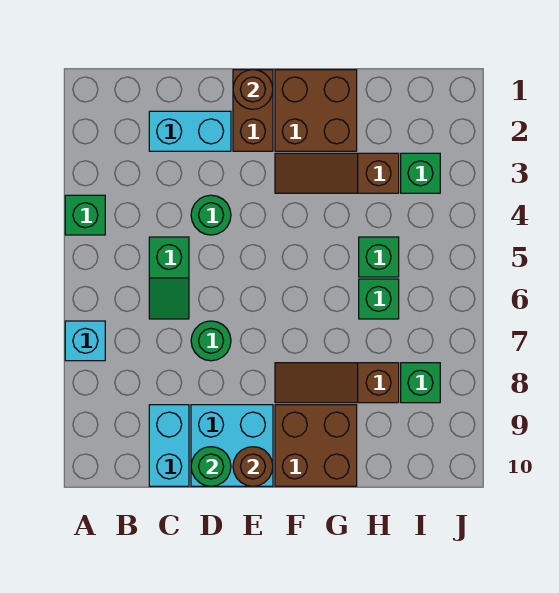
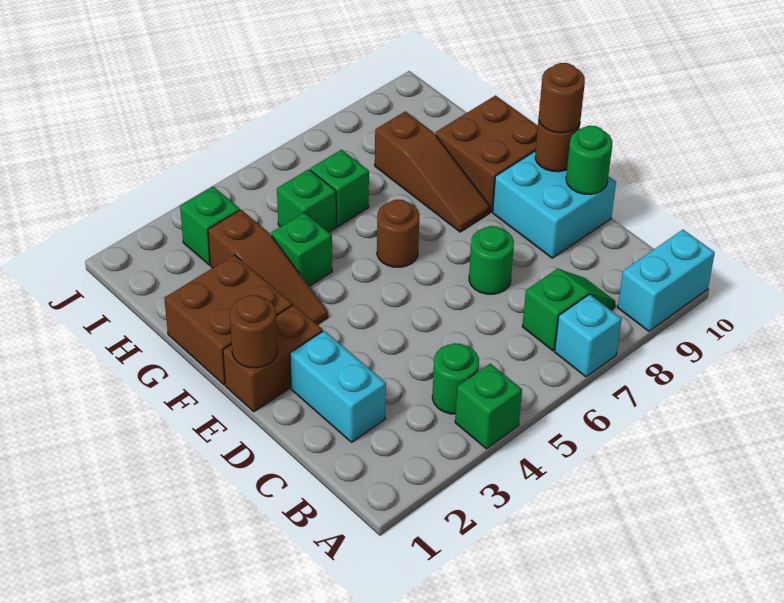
green slope C5:C6 level 1 top 5 -> green slope B7:B8 level 1 top 7
cyan brick C9:C10 level 1 -> cyan brick A9:A10 level 1
green round brick D4 level 1 -> green round brick B4 level 1
none -> brown round brick E10 level 3
none -> brown round brick F6 level 1
green brick I8 level 1 -> green brick G4 level 1

